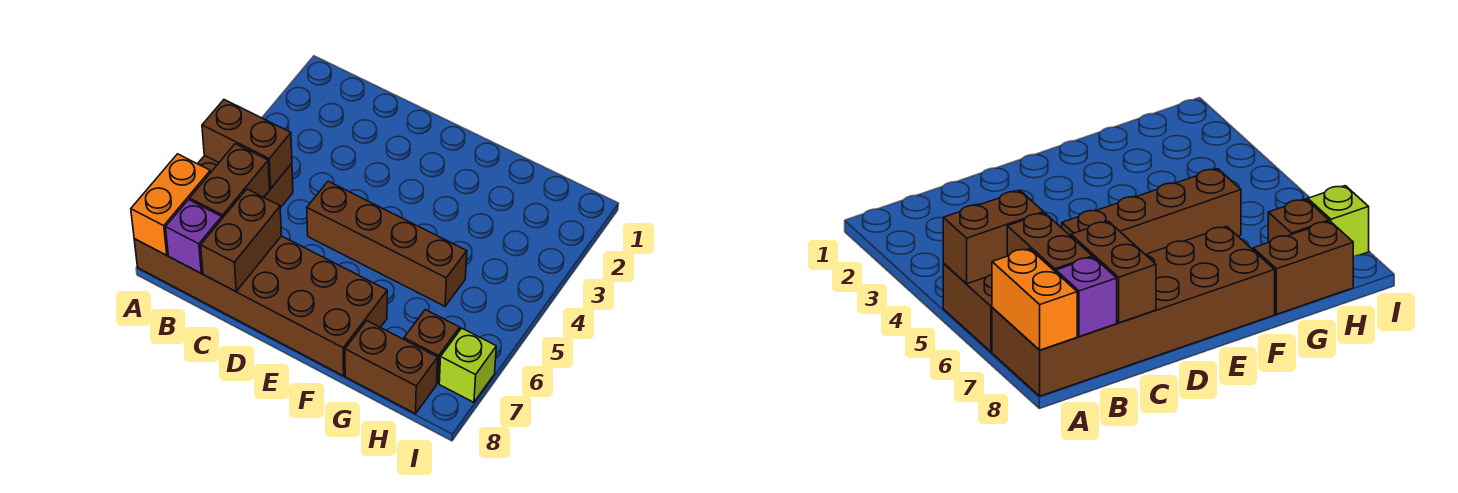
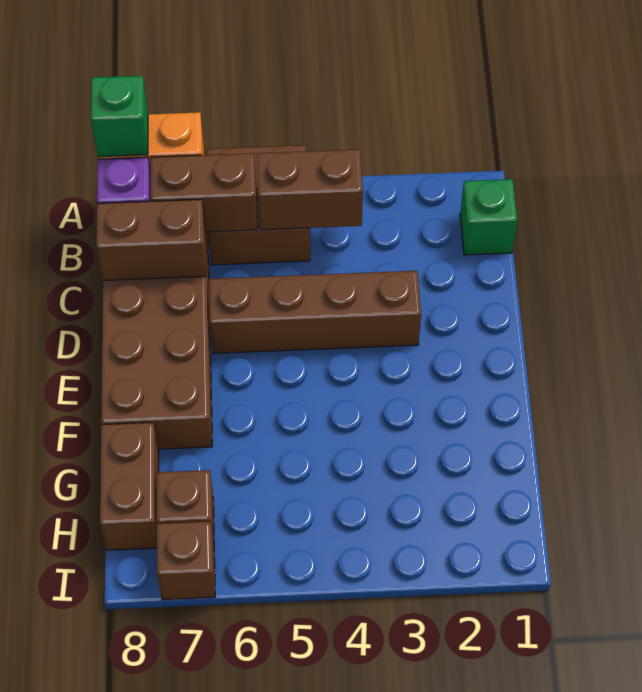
brown brick A5:B5 level 2 -> brown brick B4:B5 level 2
none -> green brick A8 level 3
none -> green brick B1 level 1
brown brick D5:G5 level 1 -> brown brick D3:D6 level 1
lime brick I7 level 1 -> brown brick I7 level 1

